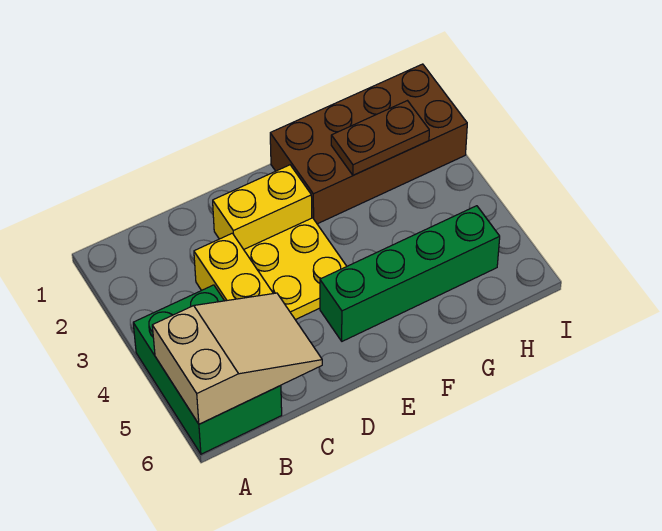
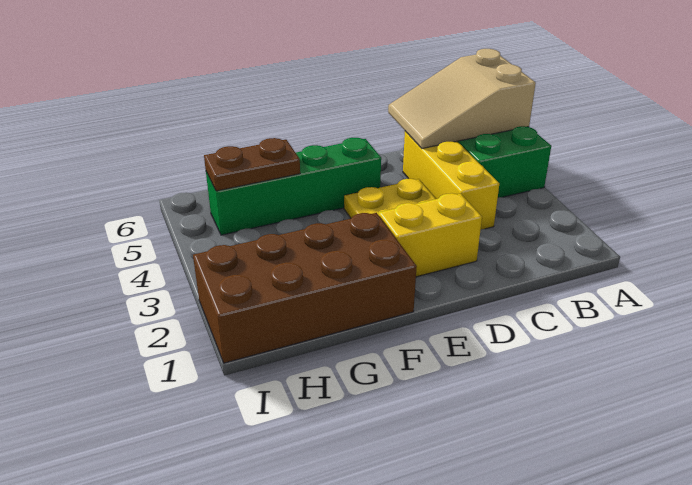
brown plate G2:H2 level 2 -> brown plate G5:H5 level 2

